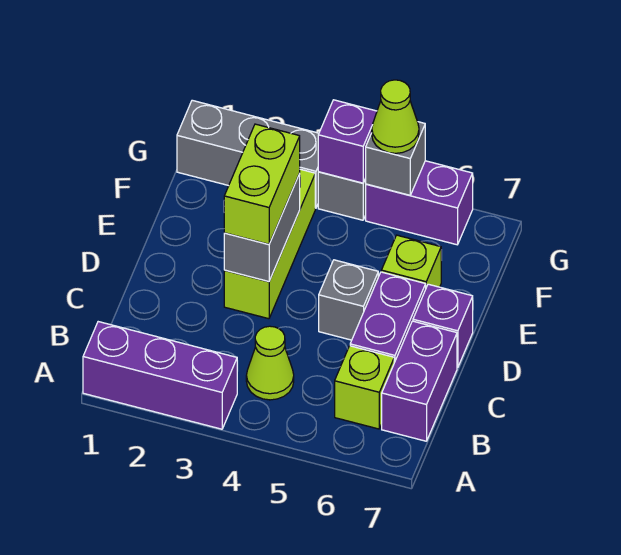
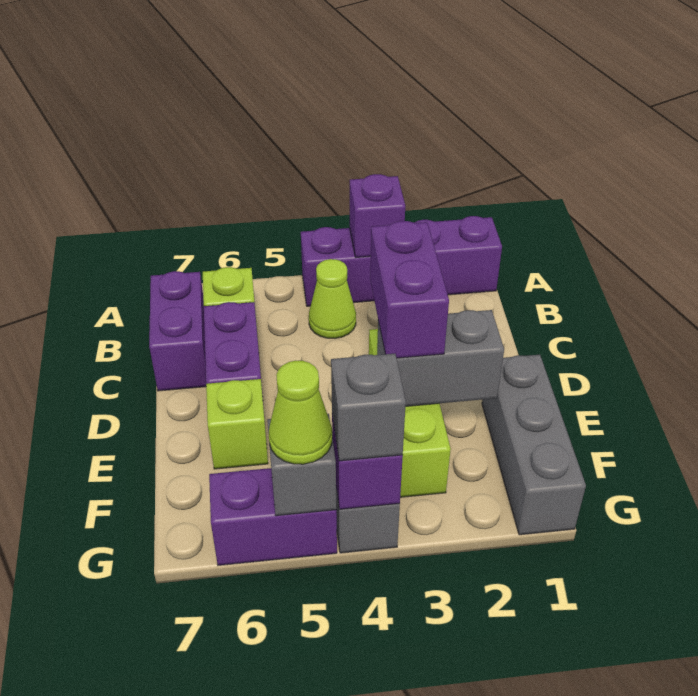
purple brick A1:A3 level 1 -> purple brick A1:A4 level 1
grey brick D3:E3 level 2 -> grey brick E2:E3 level 2
lime brick D3:E3 level 3 -> purple brick D3:E3 level 3
grey brick D5 level 1 -> grey brick G4 level 3
purple brick D7 level 1 -> purple brick A3 level 2
grey brick G1:G3 level 1 -> grey brick E1:G1 level 1

